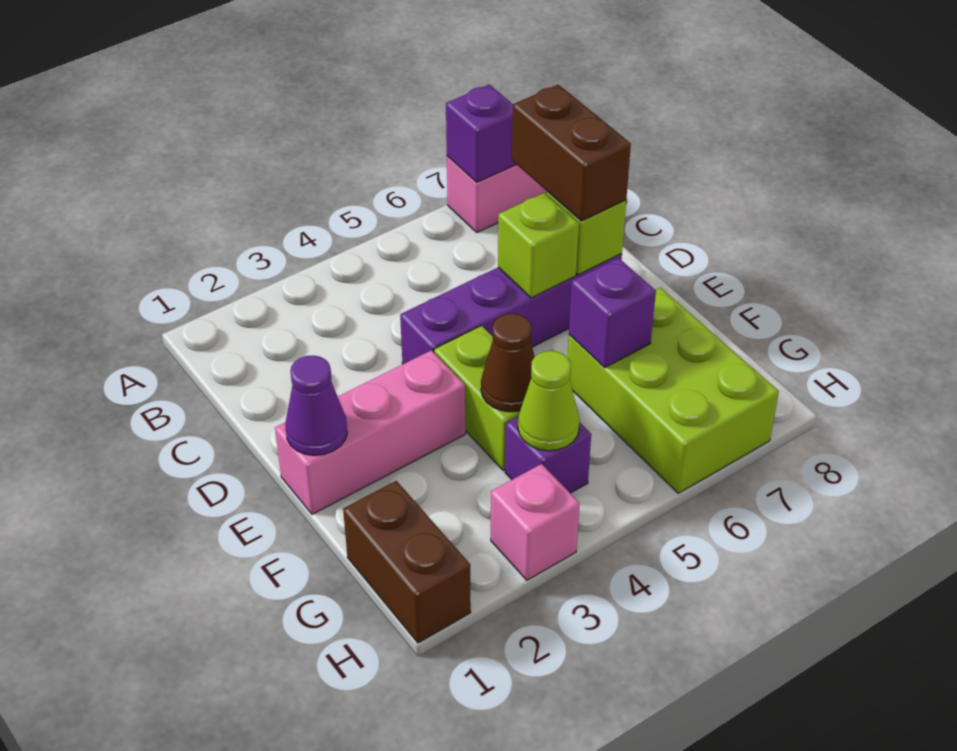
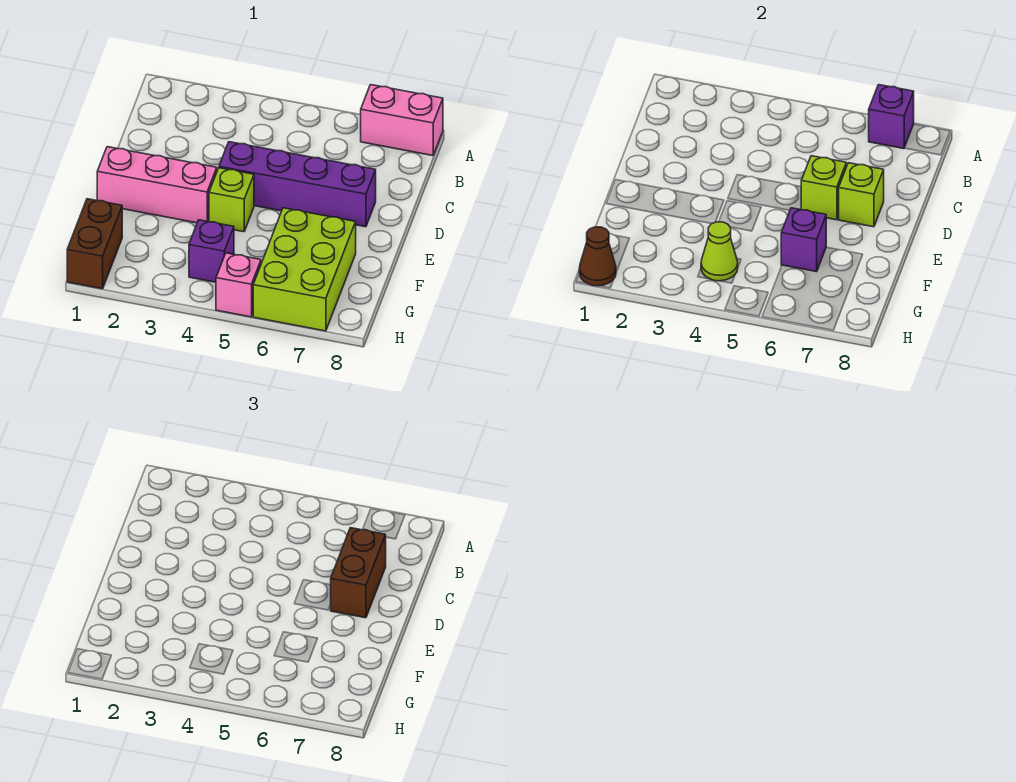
purple cone E1 level 2 -> none
lime brick E4:F4 level 1 -> lime brick E4 level 1
brown cone F4 level 2 -> brown cone H1 level 2
pink brick H3 level 1 -> pink brick H5 level 1

